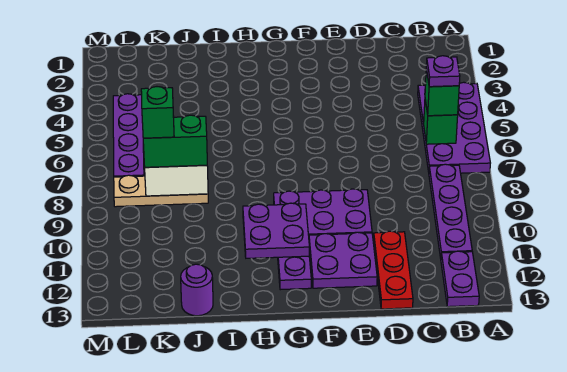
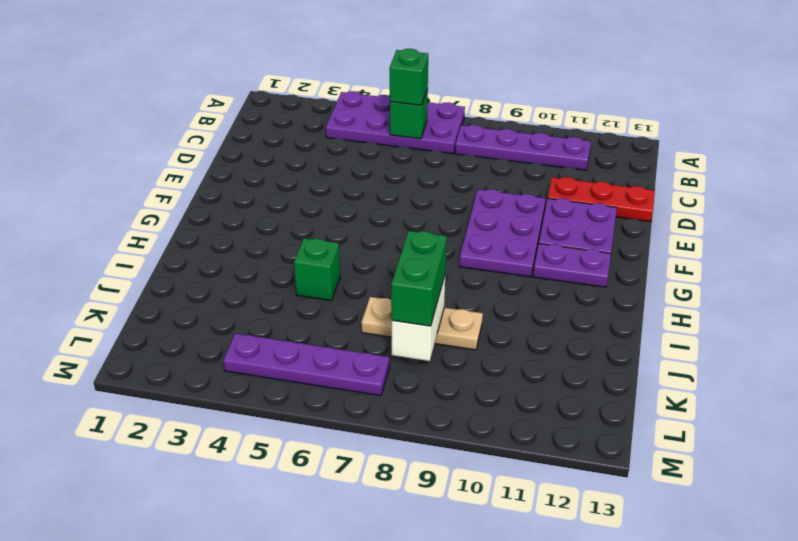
purple plate B6 level 4 -> none
purple plate B12:B13 level 1 -> none
purple plate G10:H11 level 2 -> none
tan plate J8:L8 level 1 -> tan plate J7:J9 level 1
purple round brick J13 level 1 -> none
green brick K8 level 4 -> green brick I5 level 1

